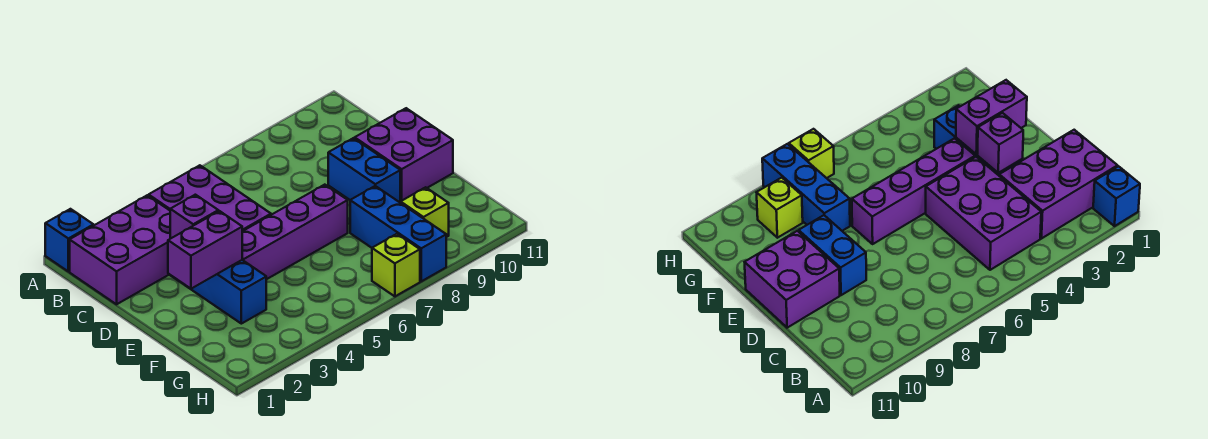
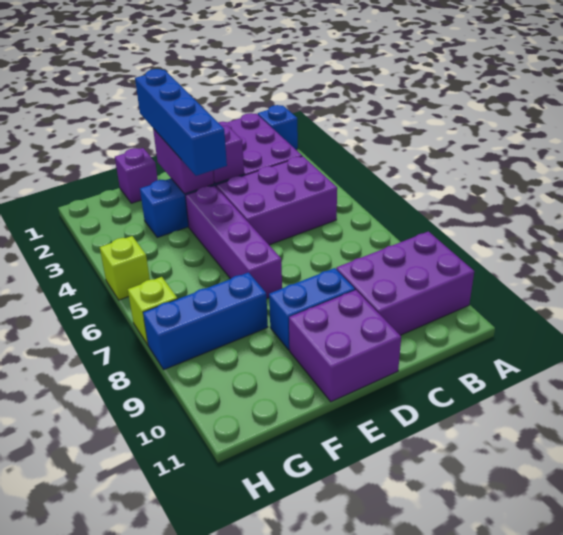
none -> purple brick A9:C10 level 1
none -> blue brick E1:E4 level 3
none -> purple brick F1 level 1
lime brick G9 level 1 -> lime brick H5 level 1

